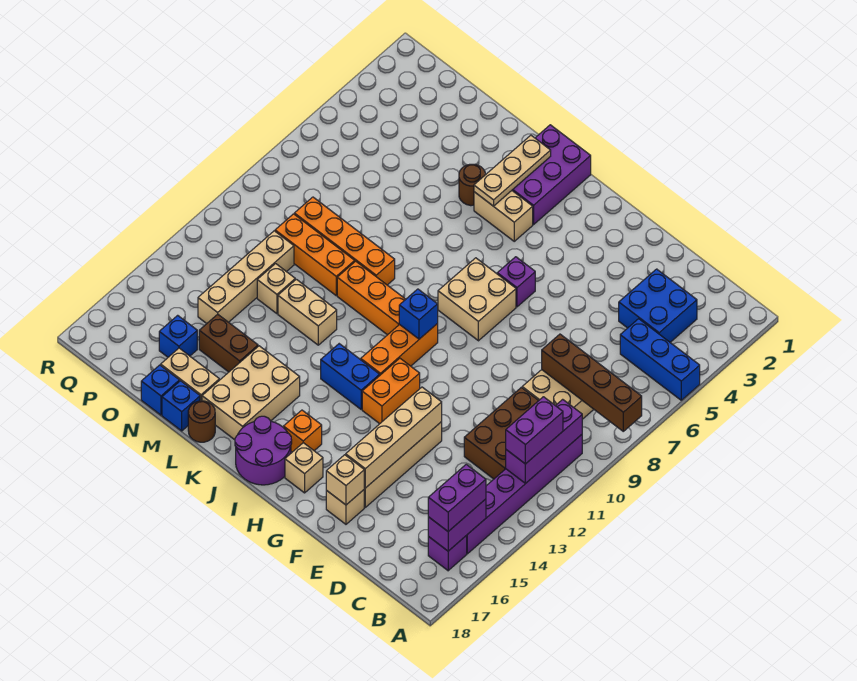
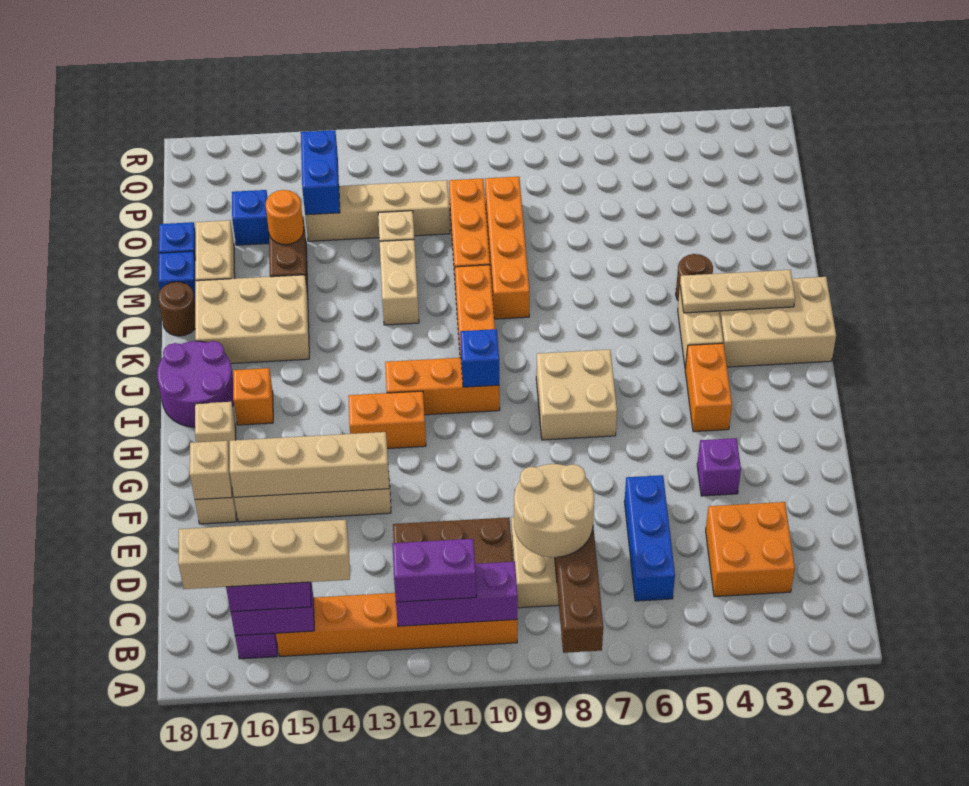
blue brick A5:C5 level 1 -> blue brick C6:E6 level 1
purple brick B10:B15 level 1 -> orange brick B10:B15 level 1
none -> tan brick B14:B17 level 4
blue brick C3:D4 level 1 -> orange brick C3:D4 level 1
none -> tan round brick C8:D9 level 3
none -> orange brick H4:I4 level 1
purple brick H6 level 1 -> purple brick F4 level 1
blue brick I13:J13 level 1 -> blue brick O14:P14 level 2
purple brick J1:K3 level 1 -> tan brick J1:K3 level 1
none -> orange round brick N15 level 2

